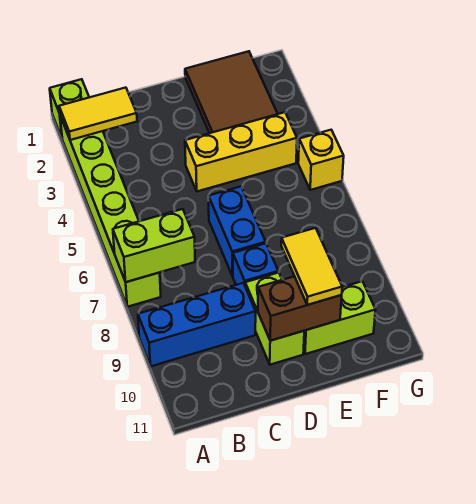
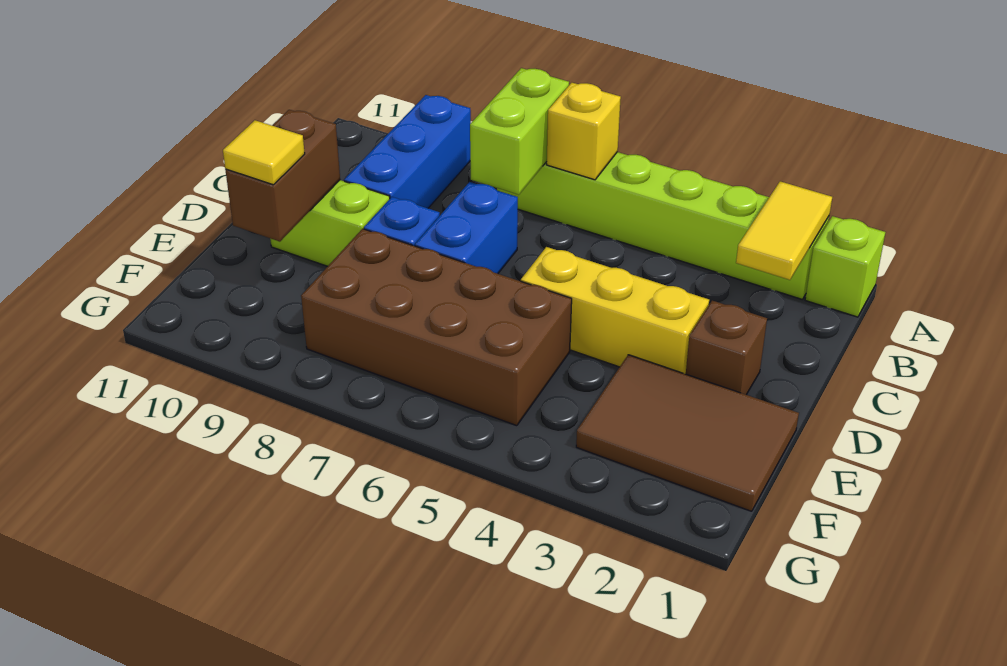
none -> brown brick D2 level 1
yellow brick D4:F4 level 1 -> yellow brick D3:D5 level 1
blue brick D6:D7 level 1 -> blue brick C7:D7 level 1
none -> brown brick E5:F8 level 1
yellow tile E9:E10 level 3 -> yellow tile E10 level 3
lime brick E10:F10 level 1 -> none
yellow brick G5 level 1 -> yellow brick A6 level 2

